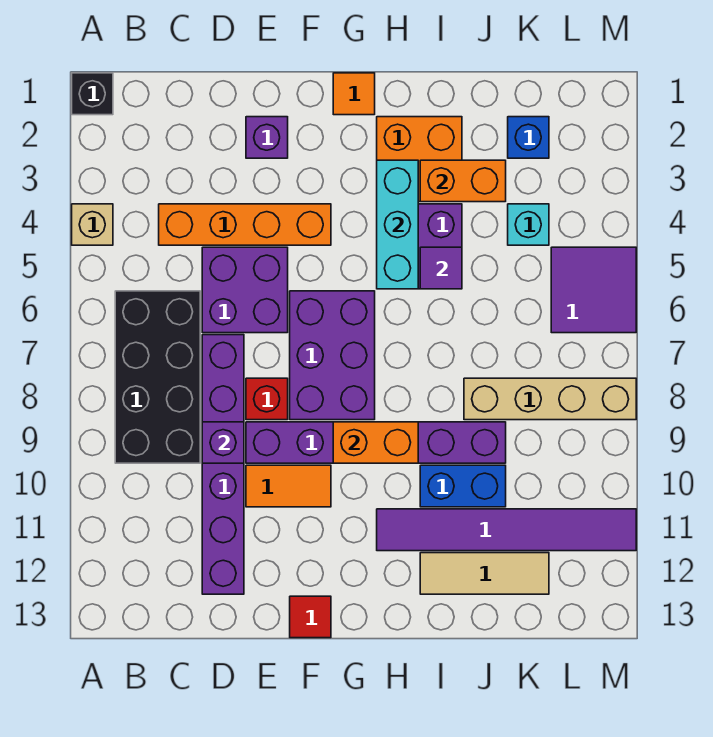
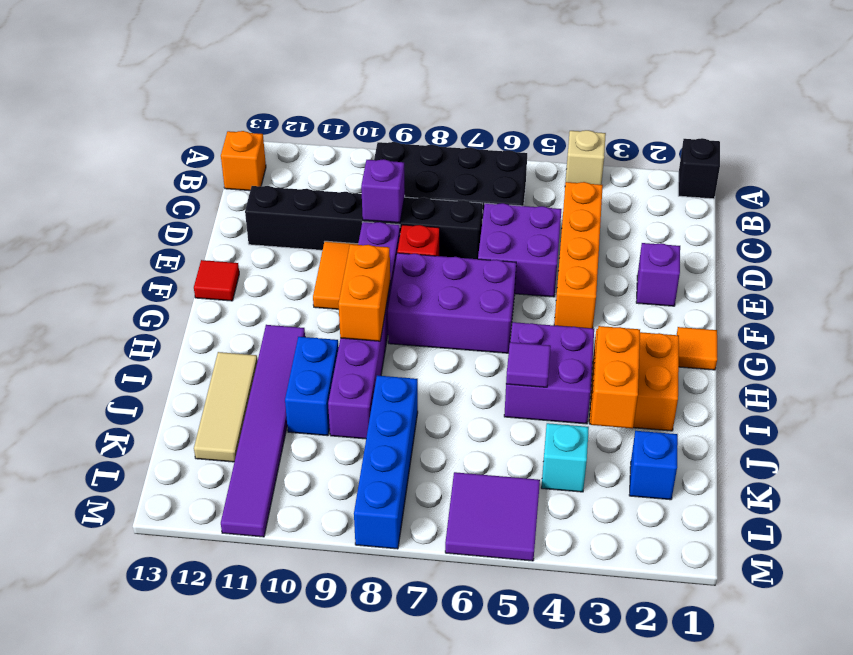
none -> orange brick B13 level 1
purple brick D7:D12 level 1 -> black brick D7:D12 level 1
cyan brick H3:H5 level 2 -> none
tan brick J8:M8 level 1 -> blue brick J8:M8 level 1

